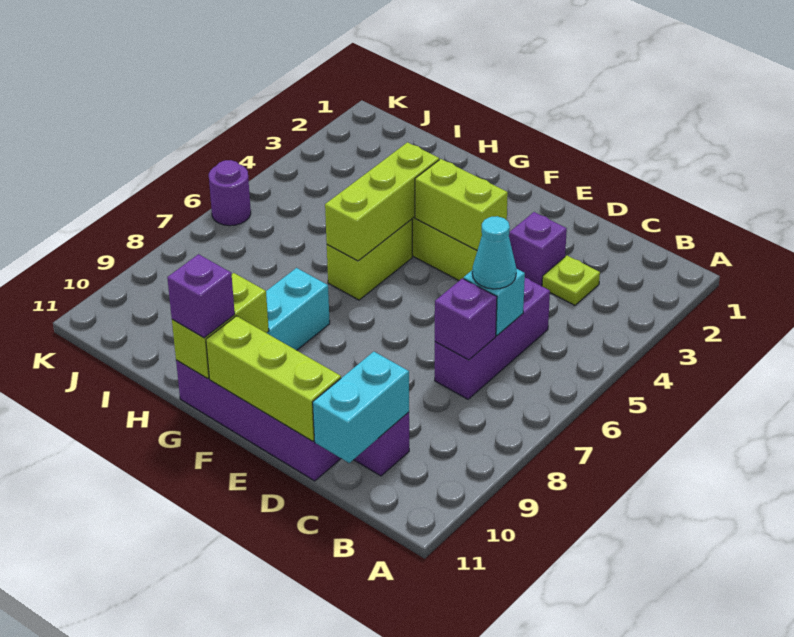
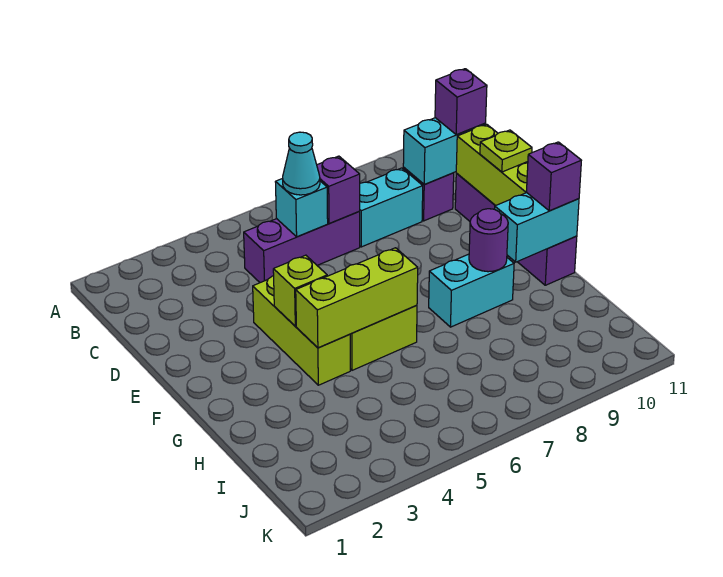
lime plate C3 level 1 -> lime plate E11 level 3
none -> cyan brick C8:C9 level 1
purple brick D3 level 1 -> purple brick C11 level 3
lime brick E4:F4 level 2 -> lime brick F4 level 2
lime brick G10:G11 level 2 -> cyan brick G10:G11 level 2
purple round brick K6 level 1 -> purple round brick G9 level 2

